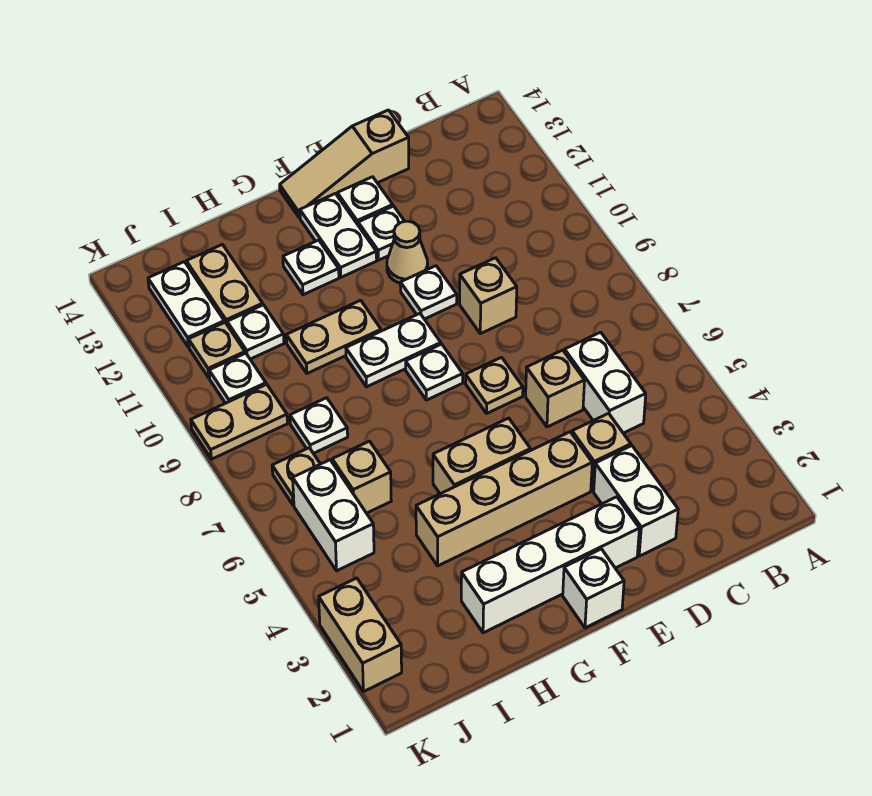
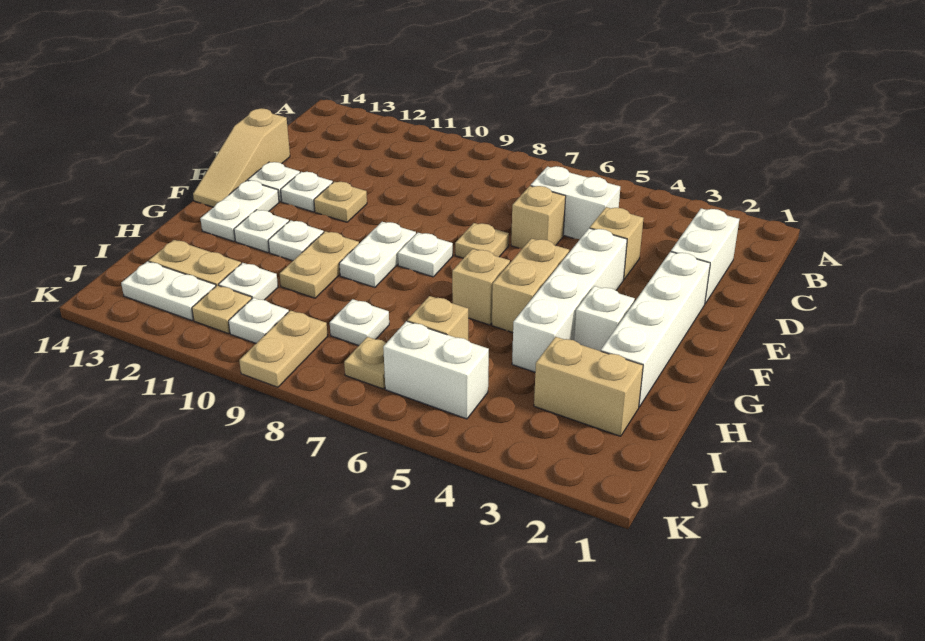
white brick D2:D3 level 1 -> white brick C2:D2 level 1
tan brick D9 level 1 -> tan brick G6 level 1
tan brick E4:H4 level 1 -> white brick E4:H4 level 1
white plate E10 level 1 -> white plate G11 level 1
tan cone E11 level 1 -> tan plate E11 level 1
white brick F1 level 1 -> white brick G3 level 1
white plate F12:F13 level 1 -> white plate F13:G13 level 1
tan brick K2:K3 level 1 -> tan brick I2:I3 level 1

